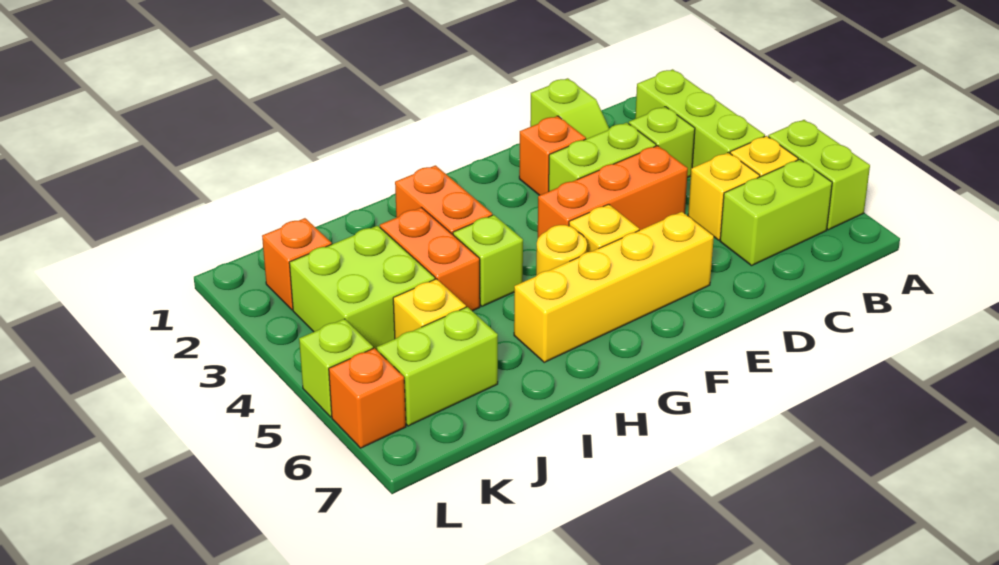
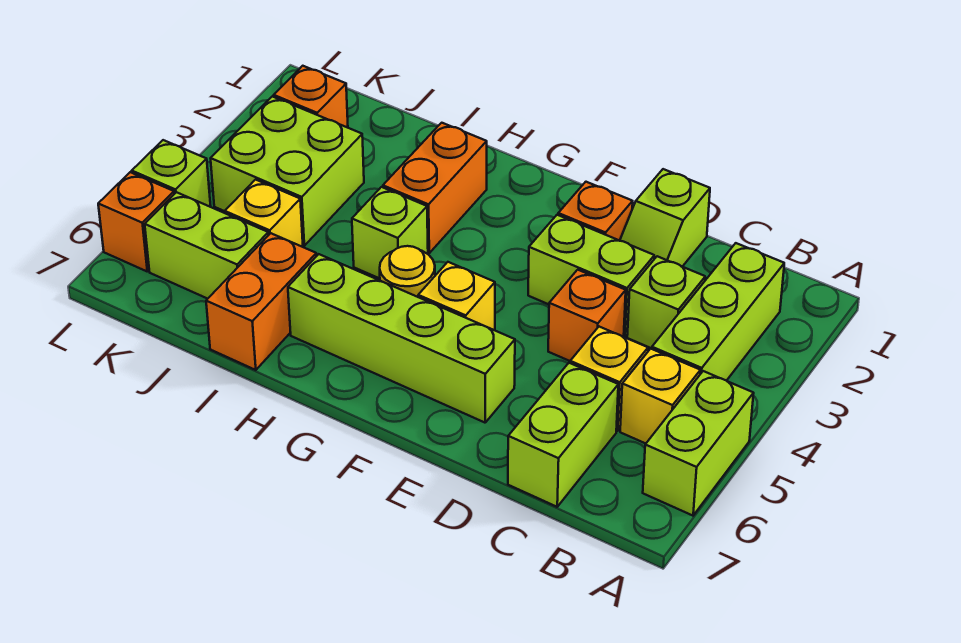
lime brick B6:C6 level 1 -> lime brick C6:C7 level 1
orange brick D4:F4 level 1 -> orange brick D4 level 1
yellow brick E6:H6 level 1 -> lime brick E6:H6 level 1
orange brick I3:I4 level 1 -> orange brick I6:I7 level 1

